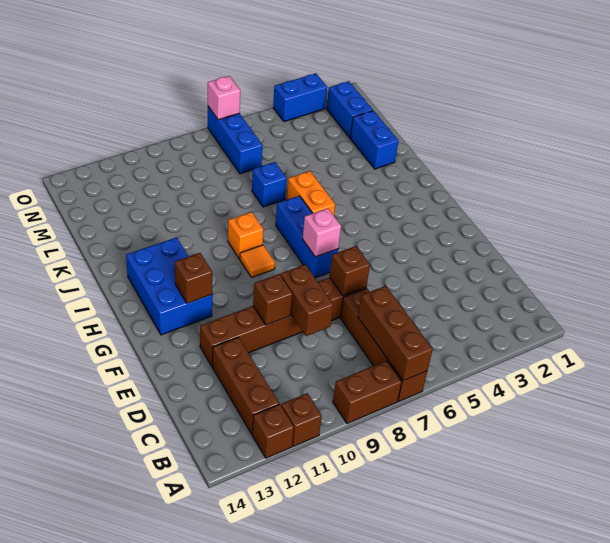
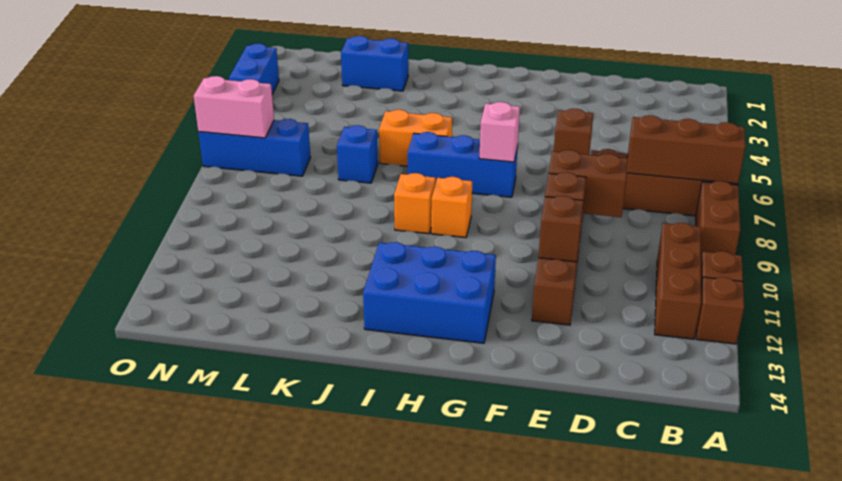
brown brick B12:D12 level 1 -> brown brick B10:B12 level 1
brown brick G12 level 2 -> brown brick E11 level 2
orange tile H9 level 1 -> orange brick H9 level 1
blue brick M2:N2 level 1 -> none
pink brick O7 level 2 -> pink brick N7:O7 level 2

